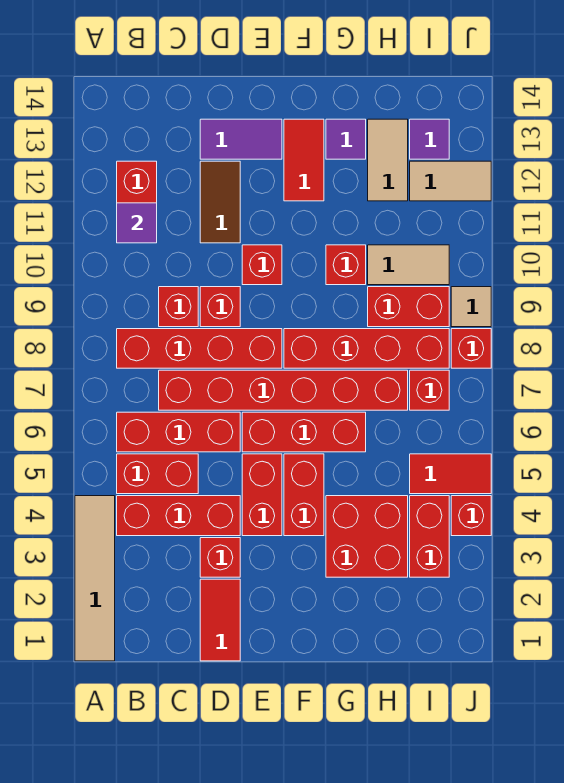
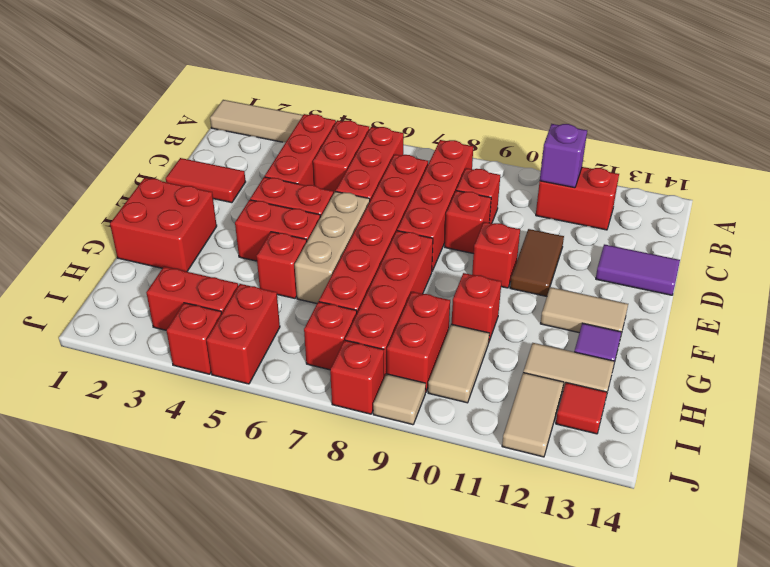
purple tile B11 level 2 -> purple brick B11 level 2
red brick D3 level 1 -> red brick G5 level 1
brown tile D11:D12 level 1 -> brown tile D11:E11 level 1
purple tile D13:E13 level 1 -> purple tile D13:D14 level 1
red brick E6:G6 level 1 -> tan brick E6:G6 level 1
red tile F12:F13 level 1 -> tan tile F12:F13 level 1
red brick G3:H4 level 1 -> red brick F1:G2 level 1
red tile I5:J5 level 1 -> red brick I5:J5 level 1
purple tile I13 level 1 -> red tile I13 level 1

